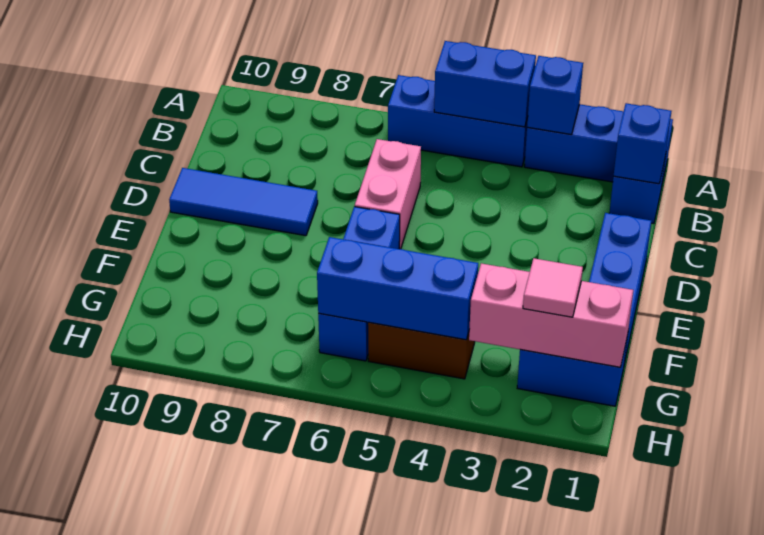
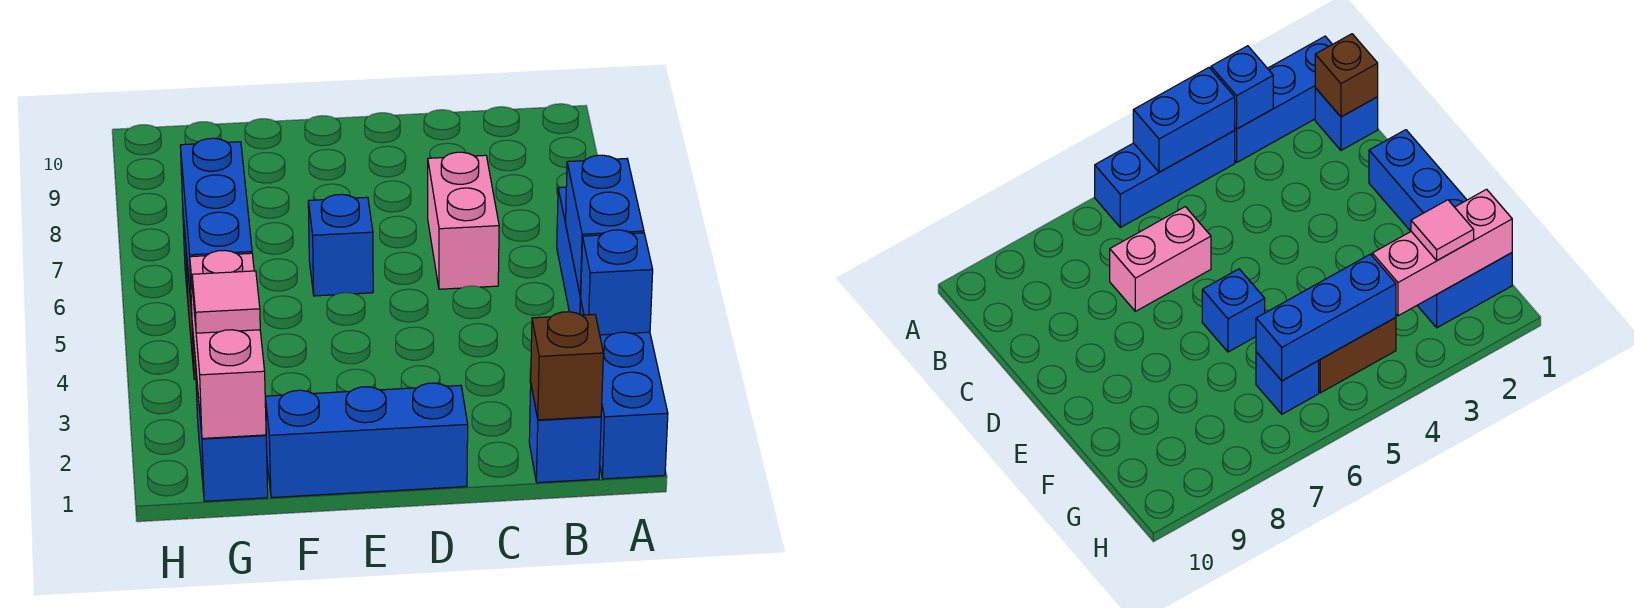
blue brick B1 level 2 -> brown brick B1 level 2
pink brick C6:D6 level 1 -> pink brick C6:C7 level 1
blue tile D8:D10 level 1 -> none

